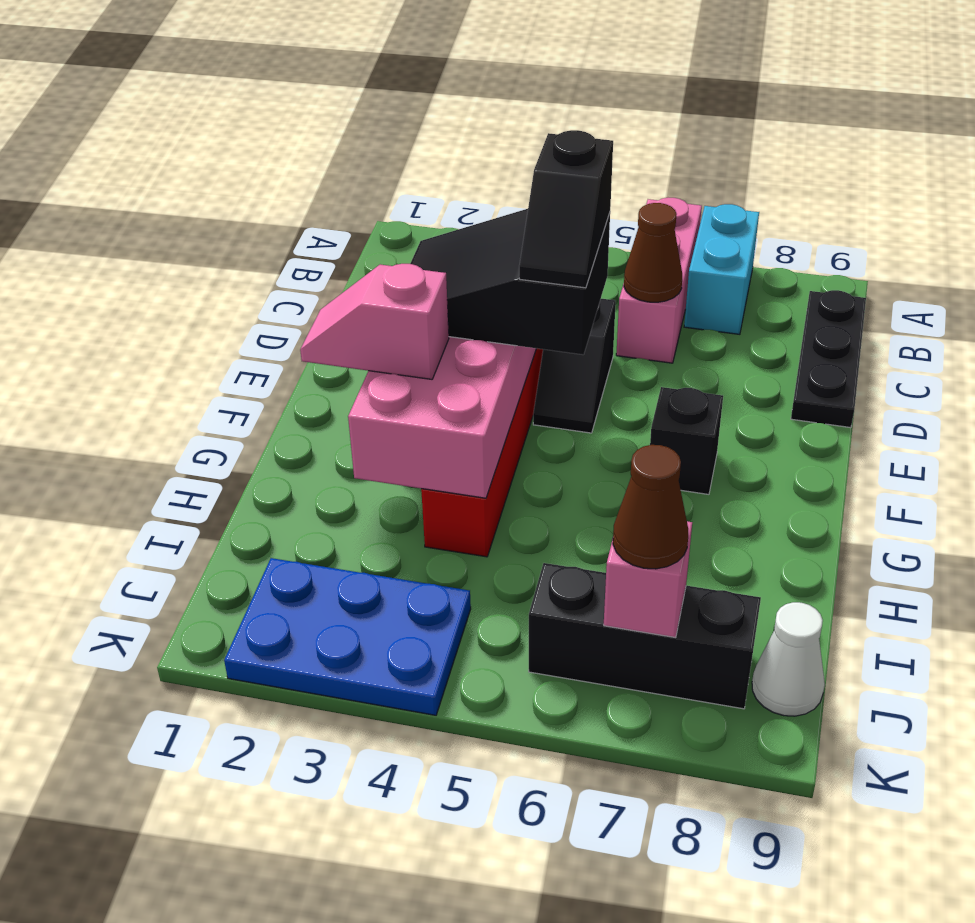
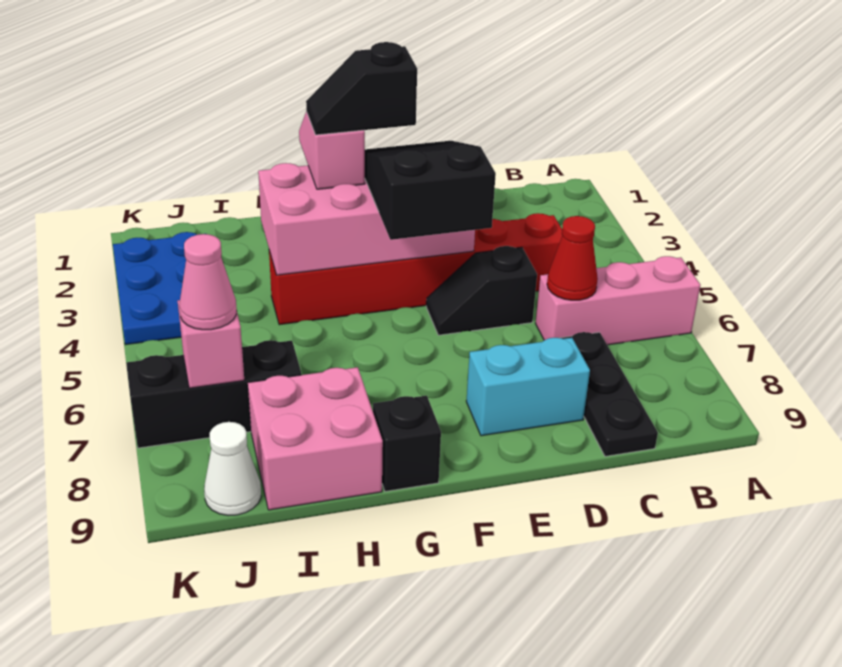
cyan brick A7:B7 level 1 -> cyan brick D8:E8 level 1
black plate B9:D9 level 1 -> black plate C7:C9 level 1
brown cone C6 level 2 -> red cone C6 level 2
black slope E5:F5 level 4 top E -> black slope F3:G3 level 4 top F
black brick F7 level 1 -> black brick G9 level 1
none -> pink brick H8:I9 level 1
black brick J6:J8 level 1 -> black brick I7:K7 level 1
brown cone J7 level 3 -> pink cone J7 level 3

